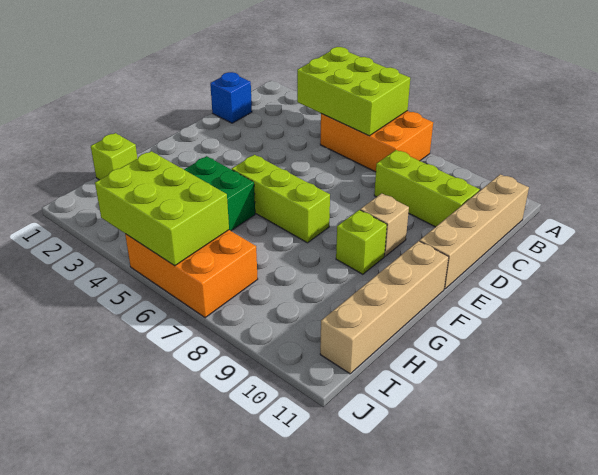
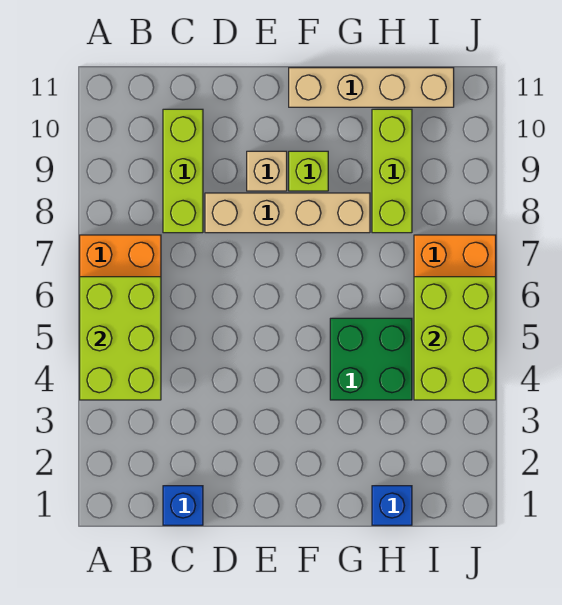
tan brick B11:E11 level 1 -> tan brick D8:G8 level 1
lime brick F5:F7 level 1 -> lime brick H8:H10 level 1
lime brick H1 level 1 -> blue brick H1 level 1

